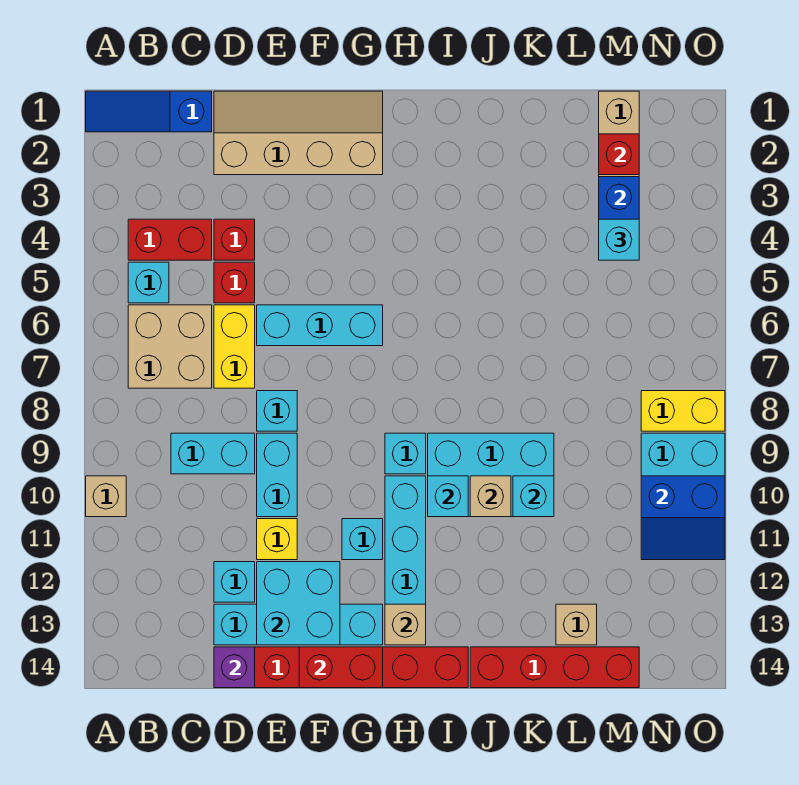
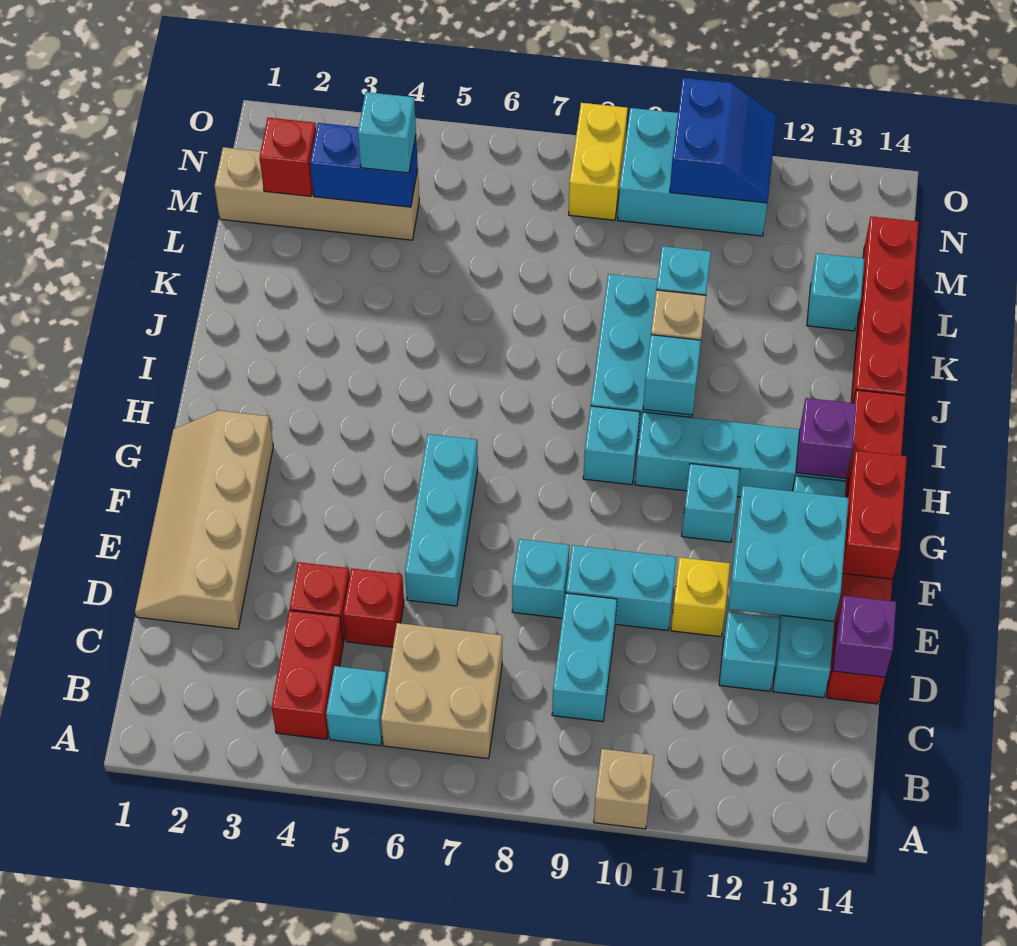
blue slope A1:C1 level 1 top C -> none
yellow brick D6:D7 level 1 -> none
tan brick H13 level 2 -> purple brick H13 level 2
tan brick L13 level 1 -> cyan brick L13 level 1

